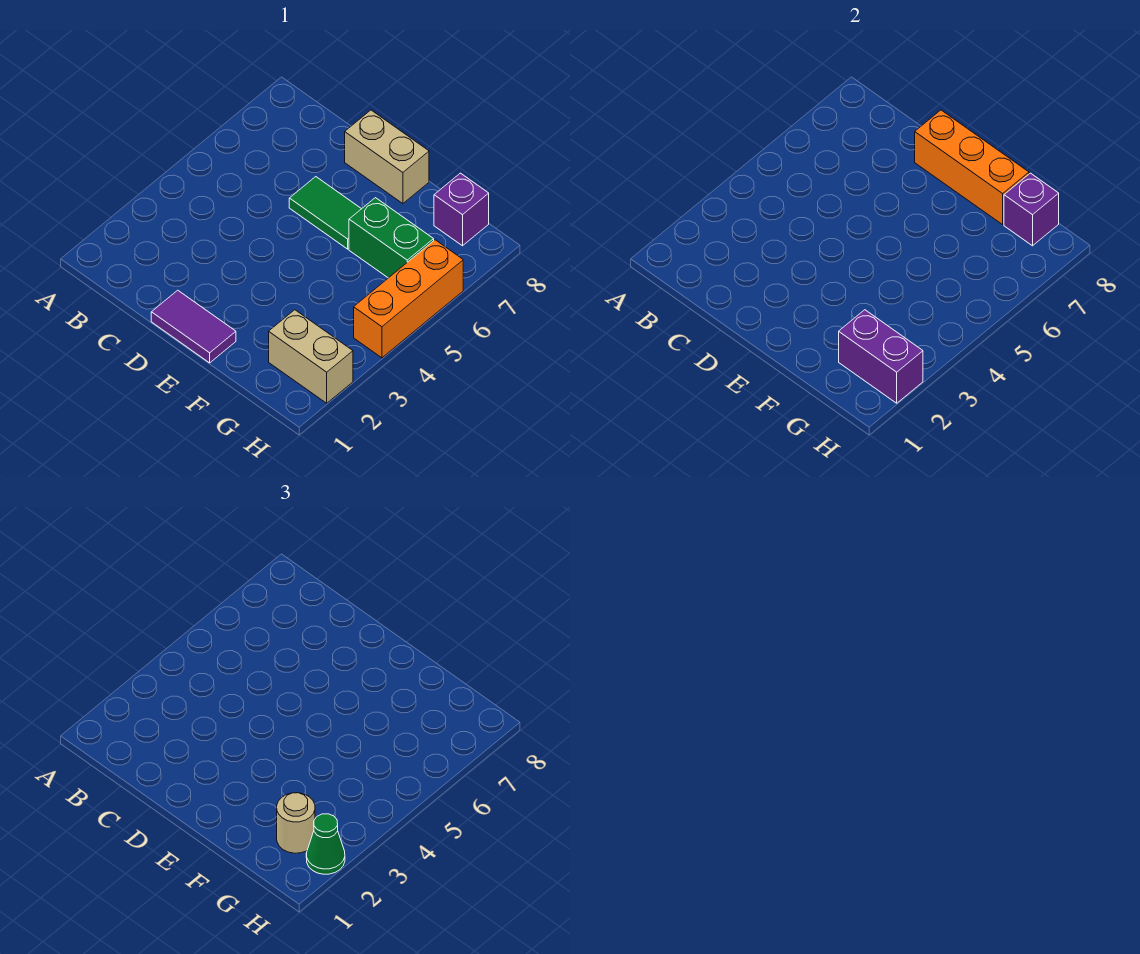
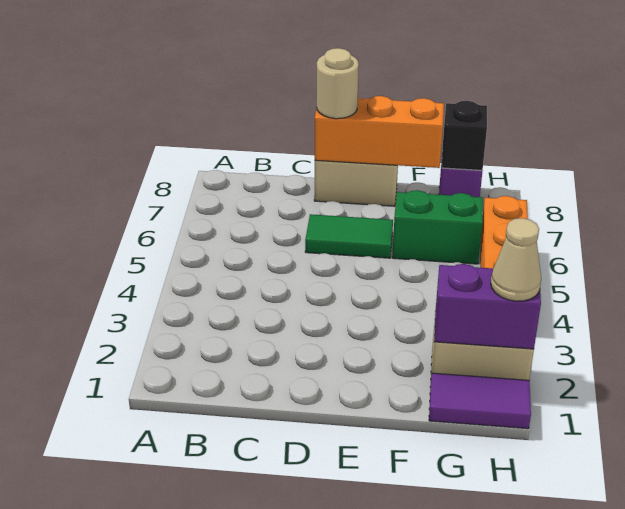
purple tile D1:E1 level 1 -> purple tile G1:H1 level 1
tan round brick G2 level 3 -> tan round brick D8 level 3
purple brick G8 level 2 -> black brick G8 level 2
green cone H2 level 3 -> tan cone H2 level 3

